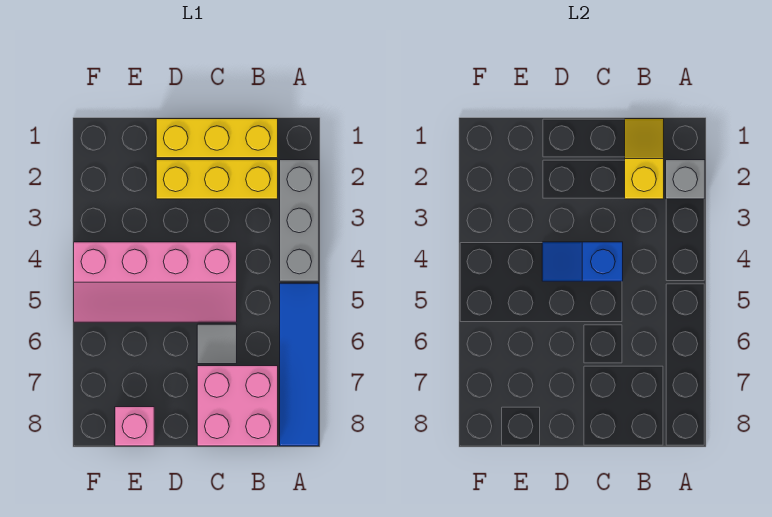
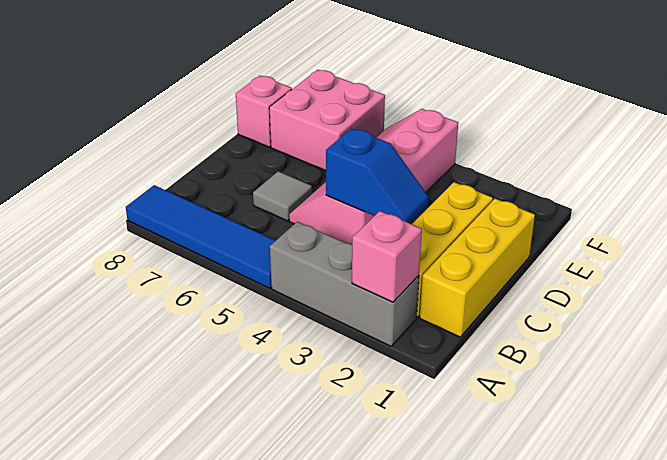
grey brick A2 level 2 -> pink brick A2 level 2
yellow slope B1:B2 level 2 top 2 -> none
pink brick B7:C8 level 1 -> pink brick E6:F7 level 1
blue slope C4:D4 level 2 top C -> blue slope C3:C4 level 2 top 4

